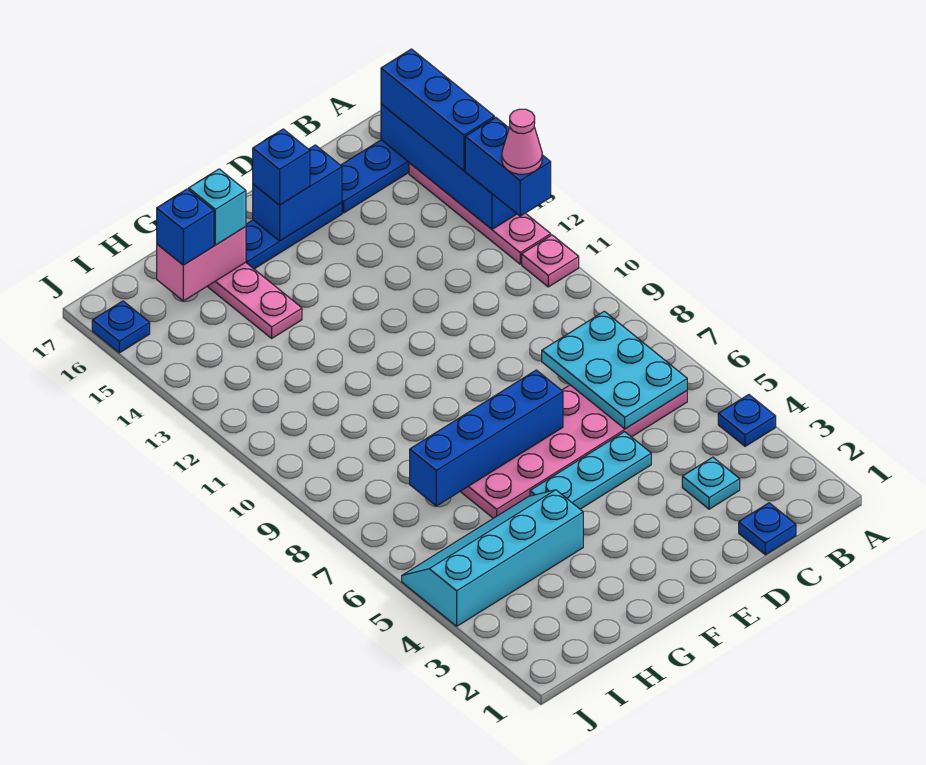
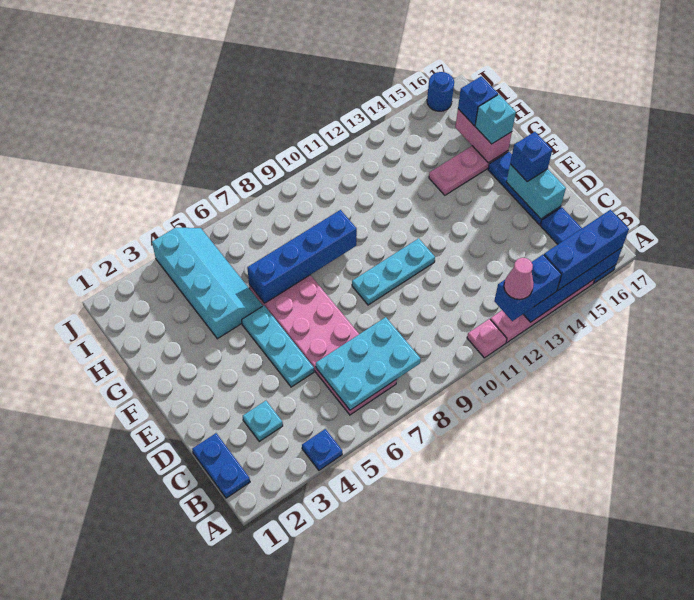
blue plate C1 level 1 -> blue plate B1:C1 level 1
blue brick D16:E16 level 2 -> cyan brick D16:E16 level 2
blue brick E7:H7 level 2 -> blue brick G6:G9 level 2
none -> cyan plate E9:E11 level 1
blue plate J16 level 1 -> blue round brick J16 level 1

